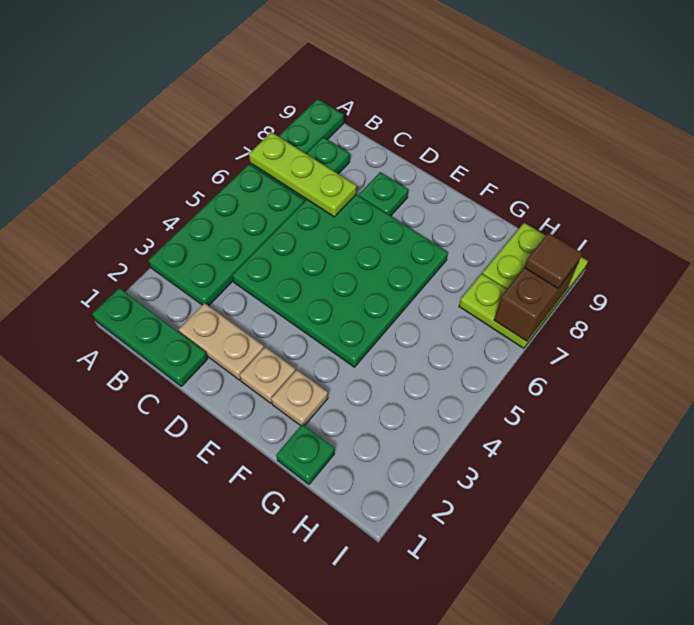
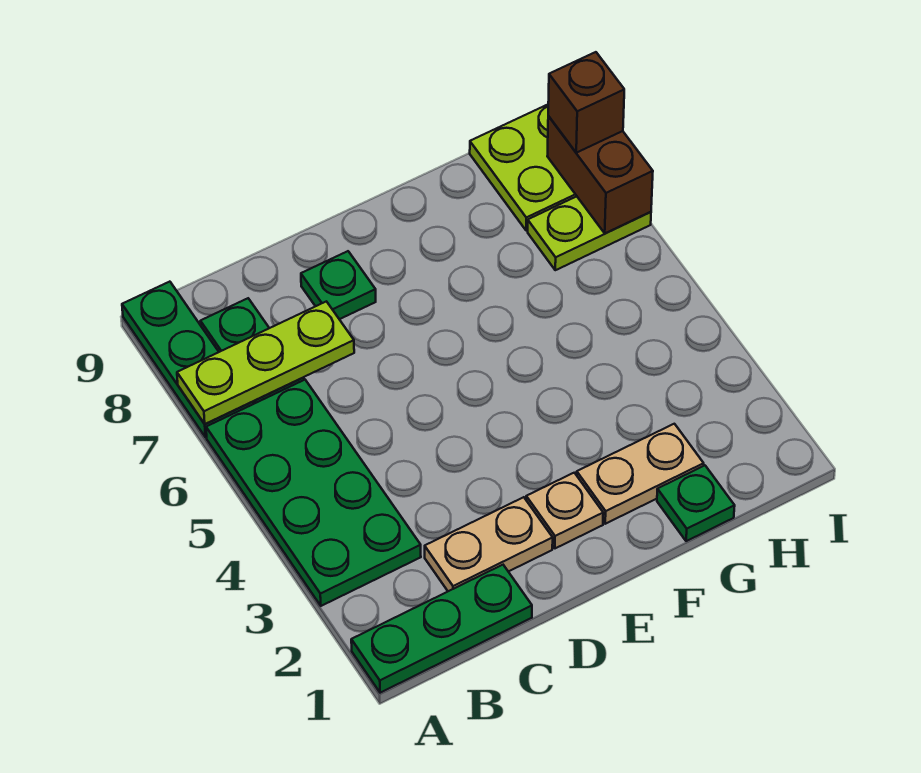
green plate C4:F7 level 1 -> none
tan plate F2 level 1 -> tan plate F2:G2 level 1
brown tile I8 level 3 -> brown brick I8 level 3

